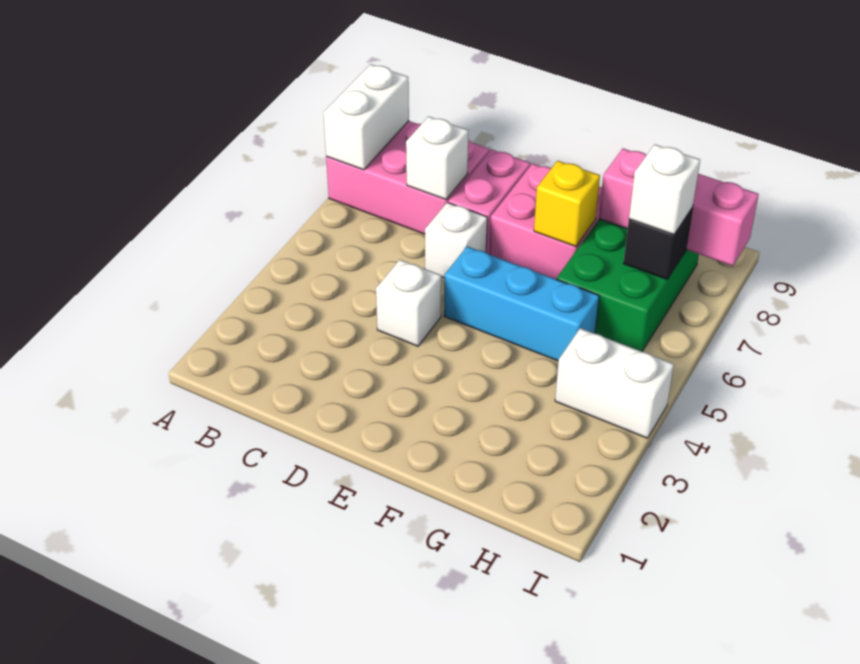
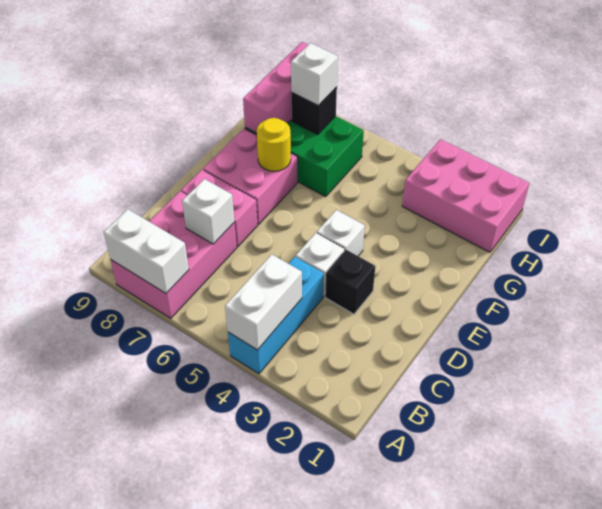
none -> black brick D3 level 1
white brick D6 level 1 -> white brick E4 level 1
cyan brick E5:G5 level 1 -> cyan brick A4:C4 level 1
yellow brick F7 level 2 -> yellow round brick F7 level 2
none -> pink brick H1:I3 level 1
white brick H4:I4 level 1 -> white brick A4:B4 level 2

